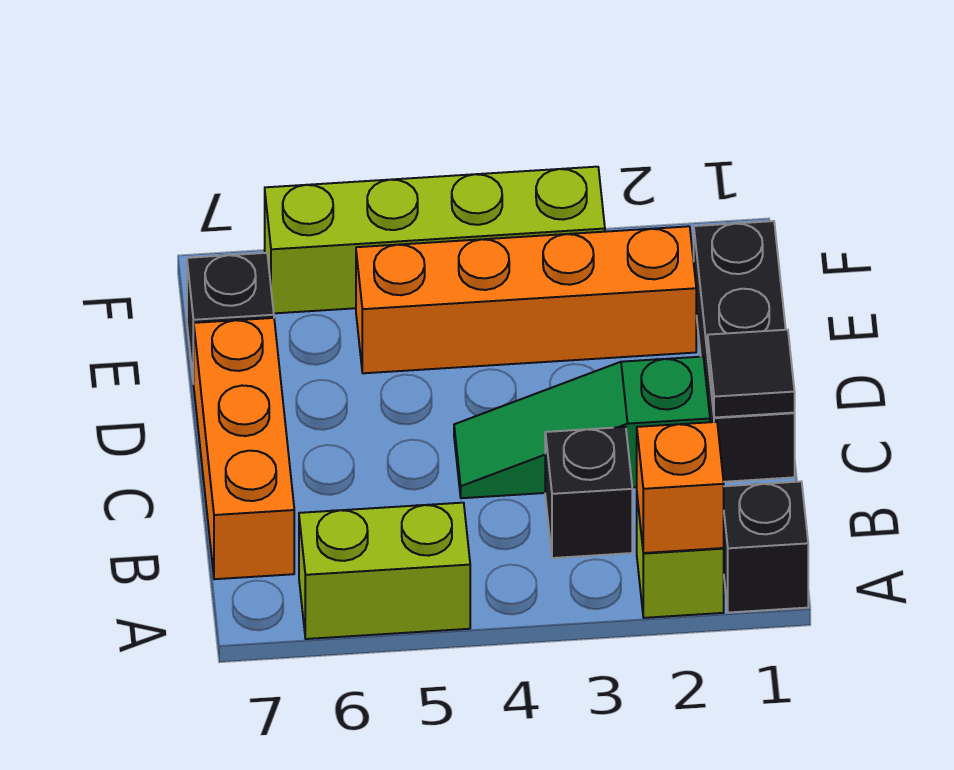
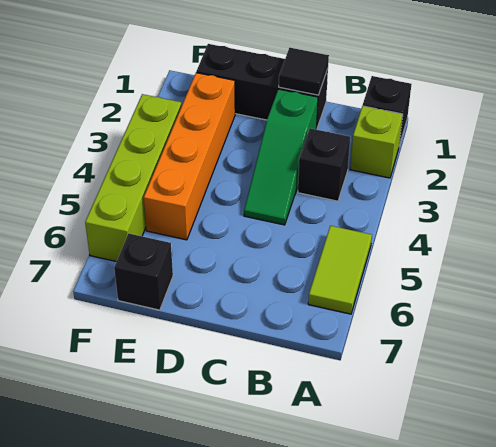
orange brick A2 level 2 -> none
lime brick A5:A6 level 1 -> lime tile A5:A6 level 1
orange brick B7:D7 level 1 -> none

